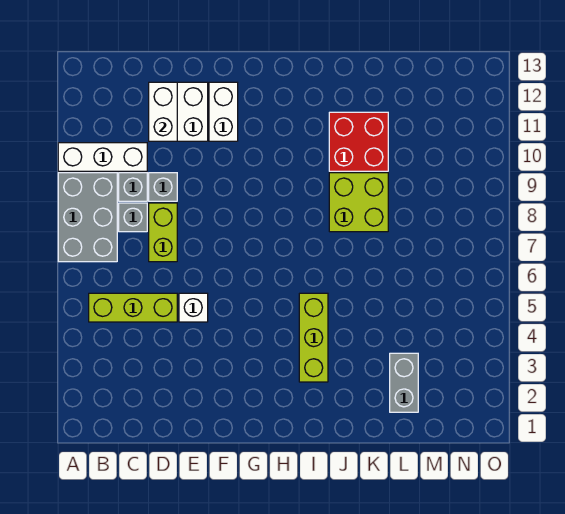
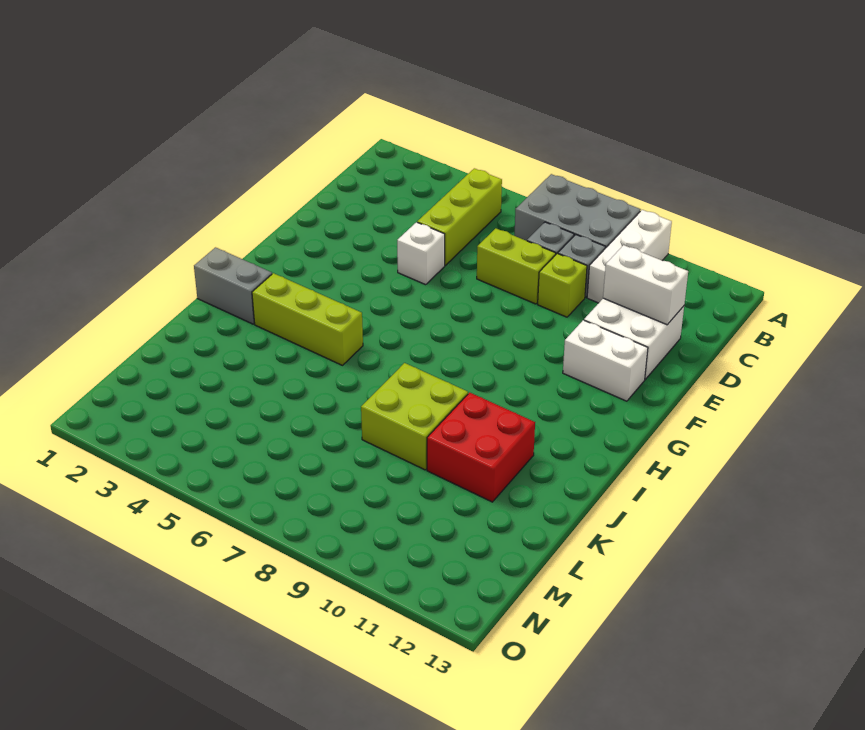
grey brick D9 level 1 -> lime brick D9 level 1
grey brick L2:L3 level 1 -> grey brick I1:I2 level 1

